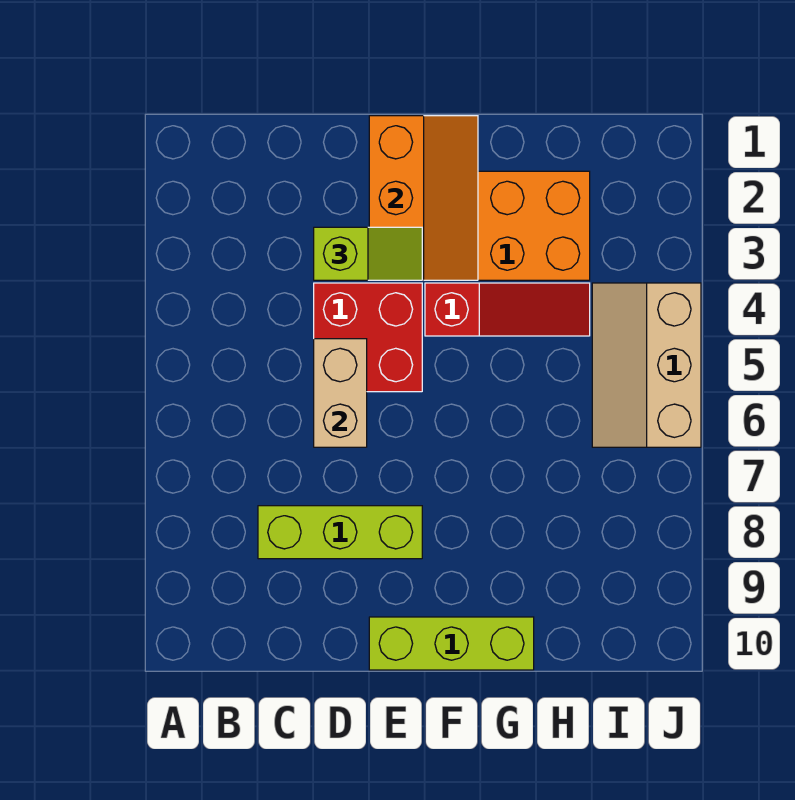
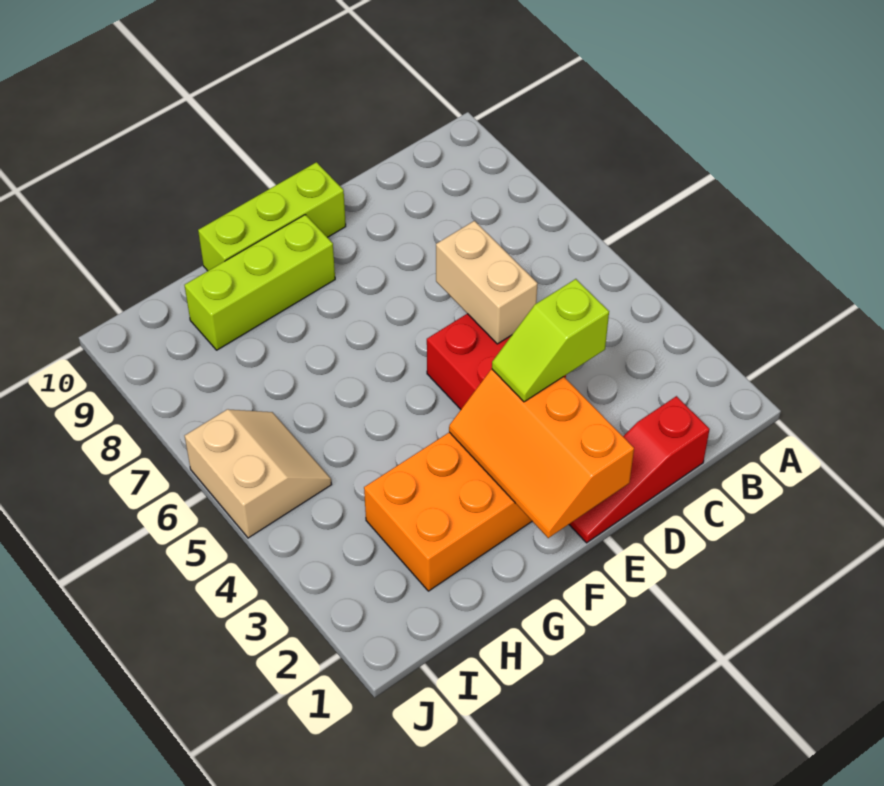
lime brick C8:E8 level 1 -> lime brick F9:H9 level 1
red slope F4:H4 level 1 top F -> red slope C1:E1 level 1 top C
tan slope I4:J6 level 1 top J -> tan slope I5:J6 level 1 top J

